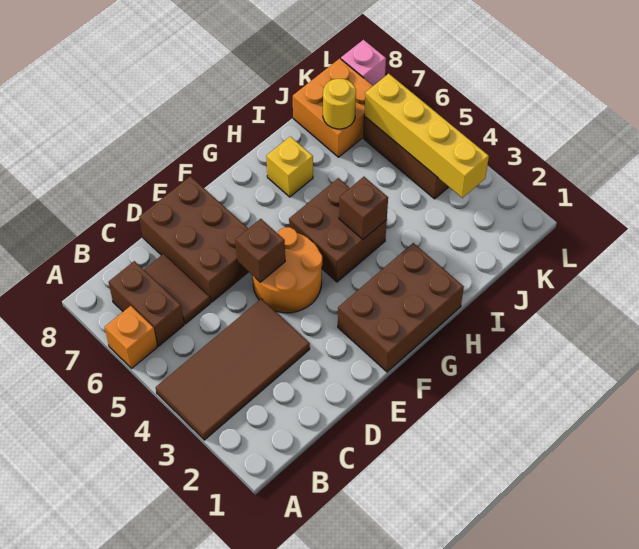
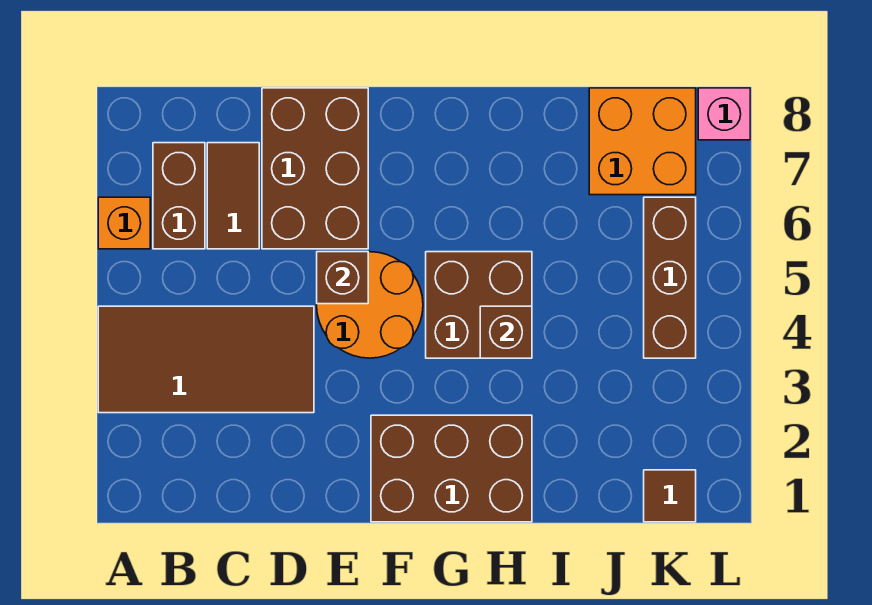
yellow brick H7 level 1 -> none
yellow round brick J7 level 2 -> none
none -> brown tile K1 level 1
yellow brick K3:K6 level 2 -> none

